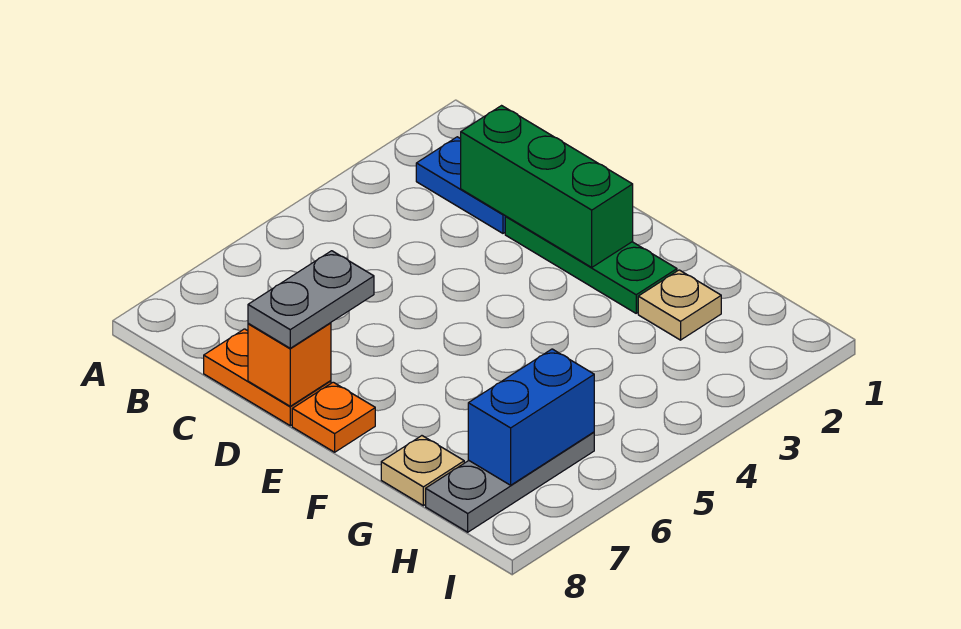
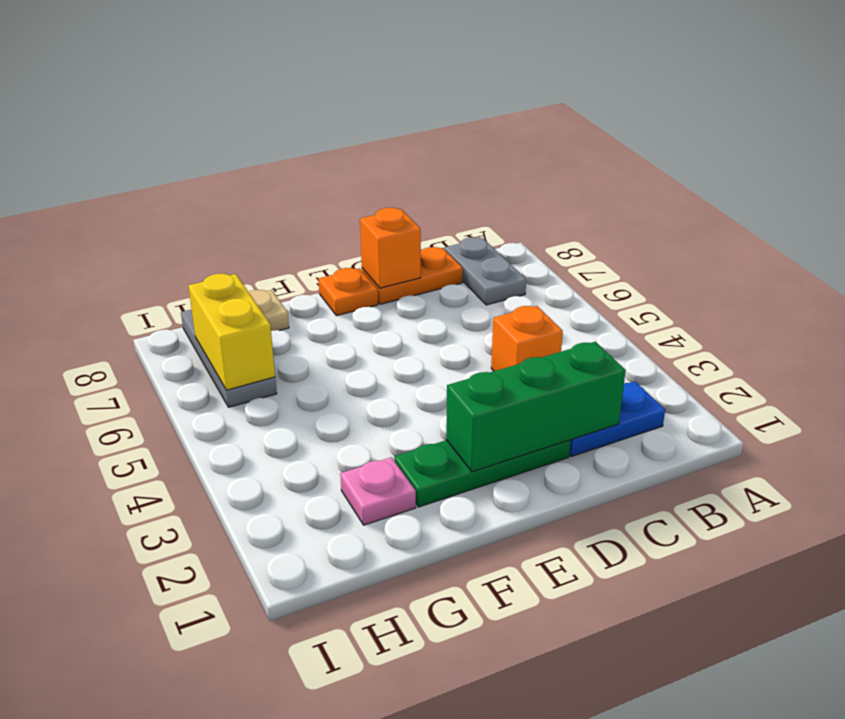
none -> orange brick C4 level 1
grey plate D7:D8 level 3 -> grey plate B7:B8 level 1
tan plate G2 level 1 -> pink plate G2 level 1
blue brick H6:H7 level 2 -> yellow brick H6:H7 level 2

